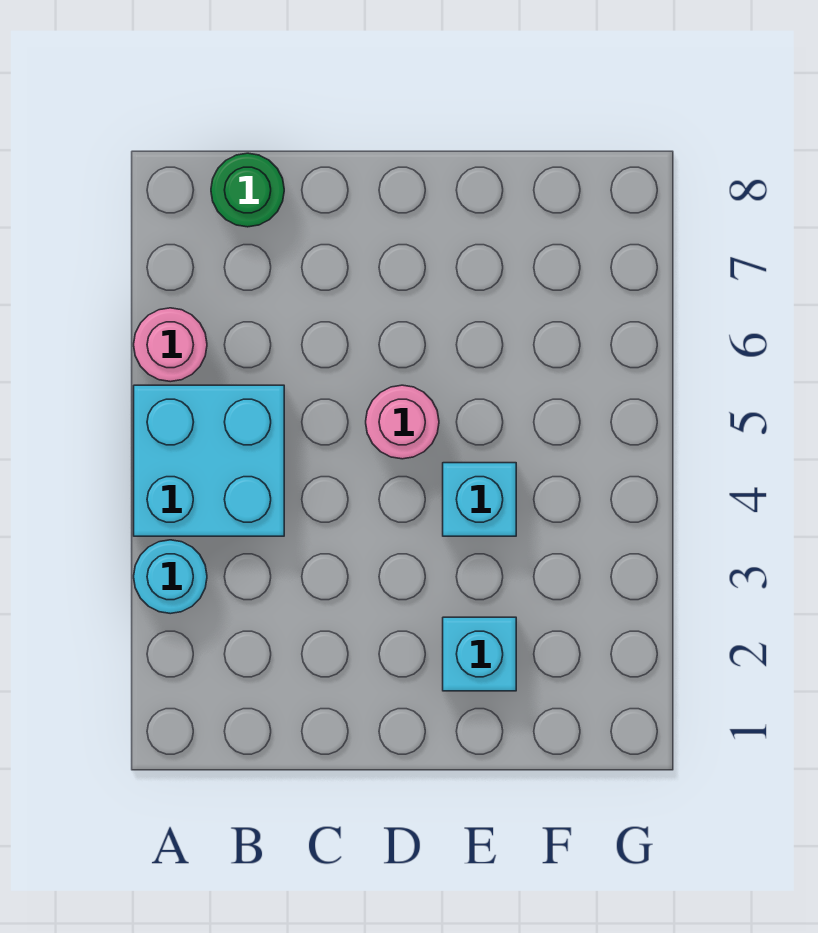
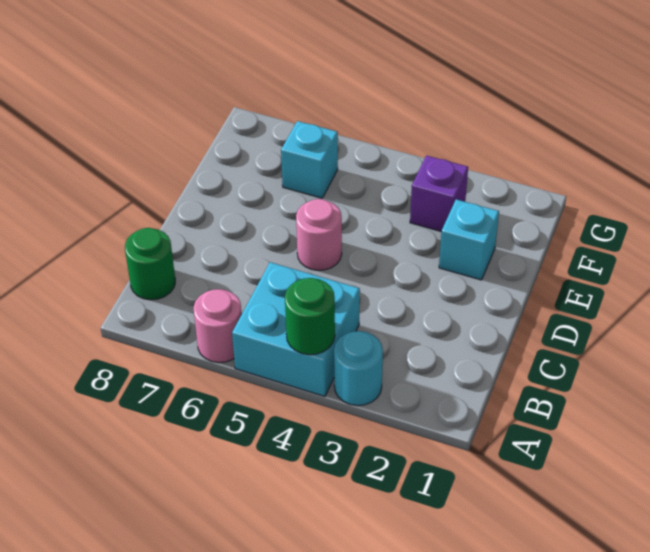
none -> green round brick A4 level 2
cyan brick E4 level 1 -> cyan brick F6 level 1
none -> purple brick F3 level 1

